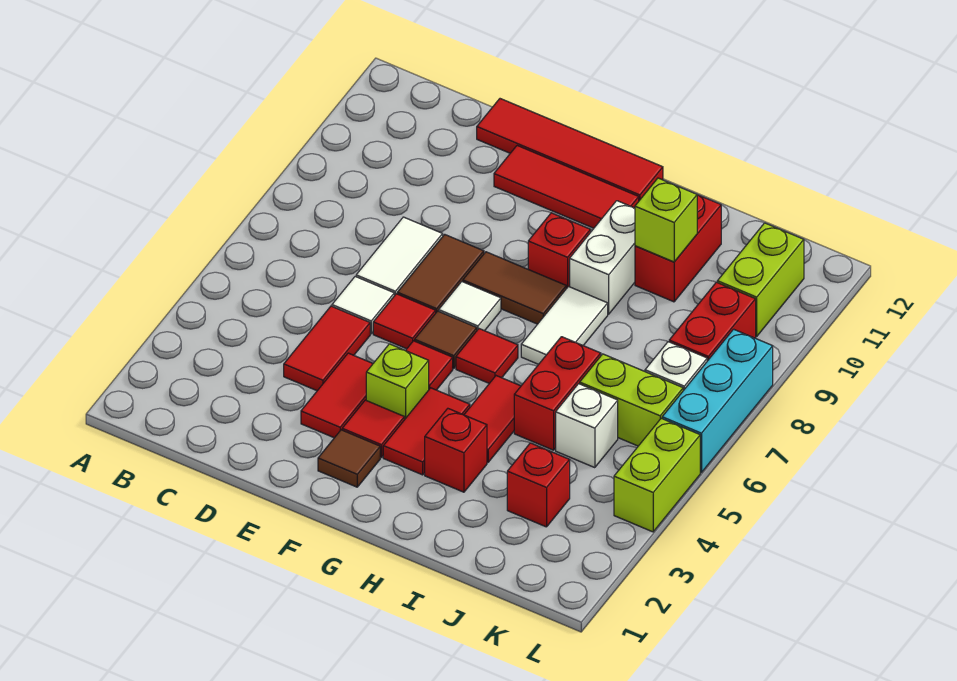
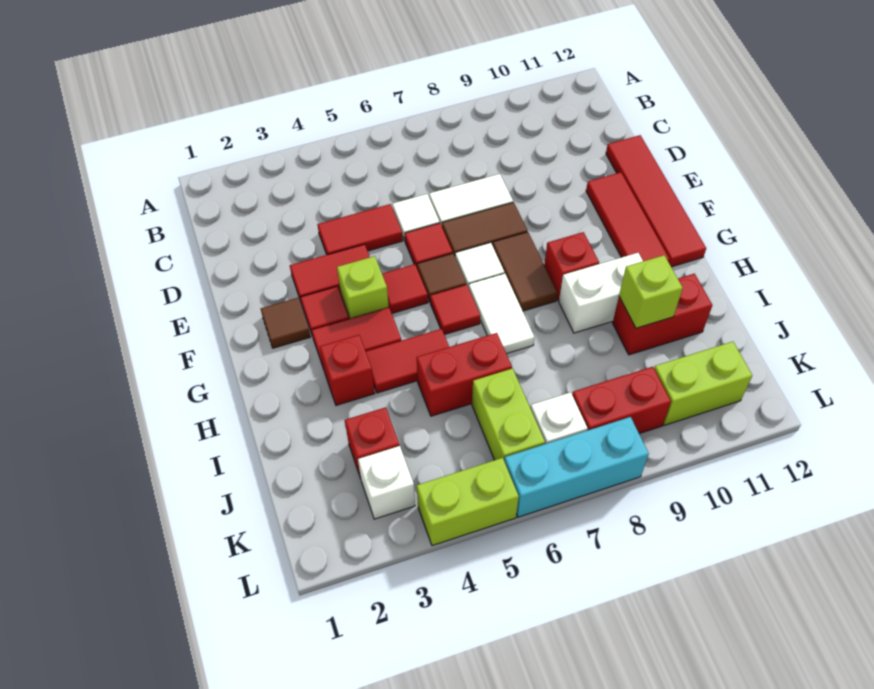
white tile H7:H8 level 1 -> white tile G7:H7 level 1
white brick J5 level 1 -> white brick K3 level 1

